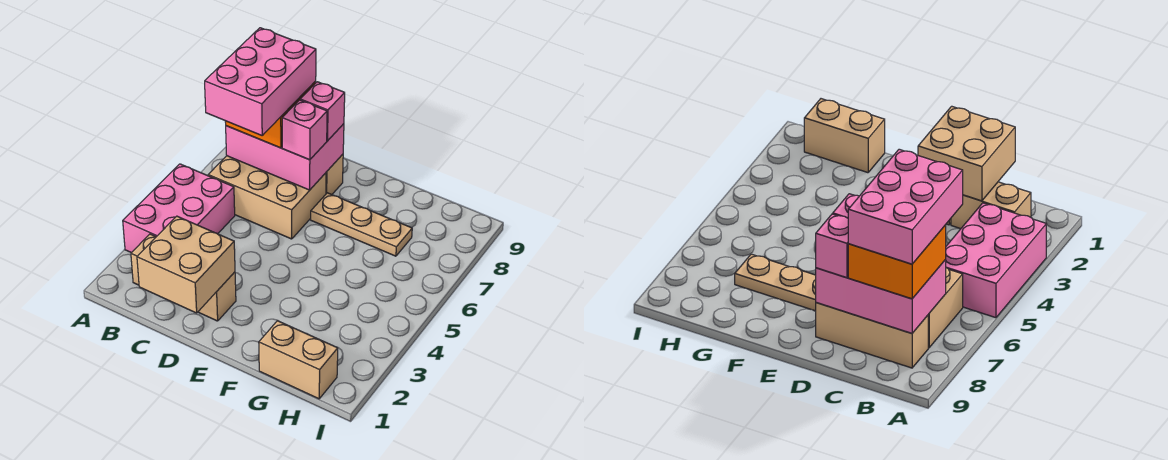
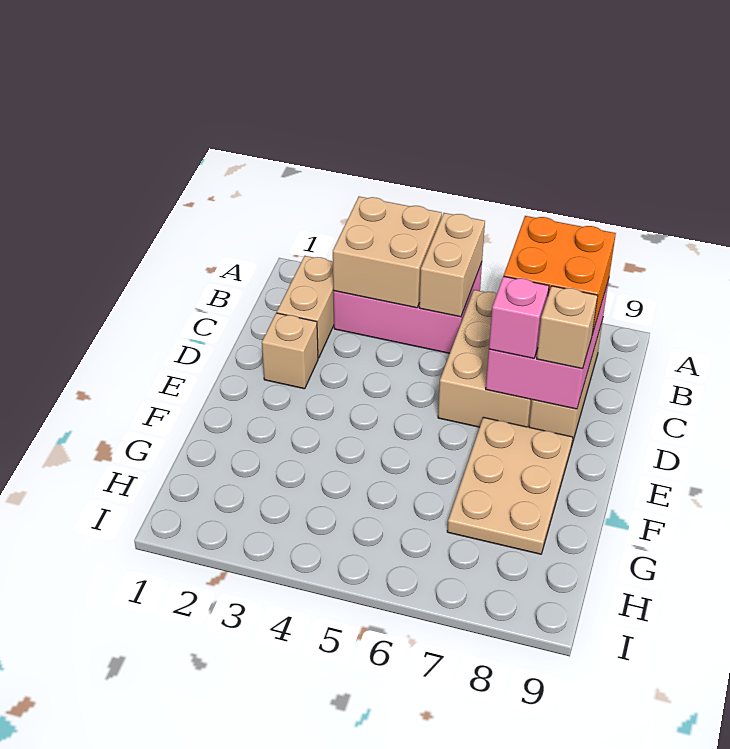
pink brick B6:C8 level 4 -> none
tan brick C1:D2 level 2 -> tan brick A3:B4 level 2
pink brick D8 level 3 -> tan brick D8 level 3
tan plate E7:G7 level 1 -> tan plate E7:G8 level 1
tan brick G1:H1 level 1 -> tan brick A5:B5 level 2

